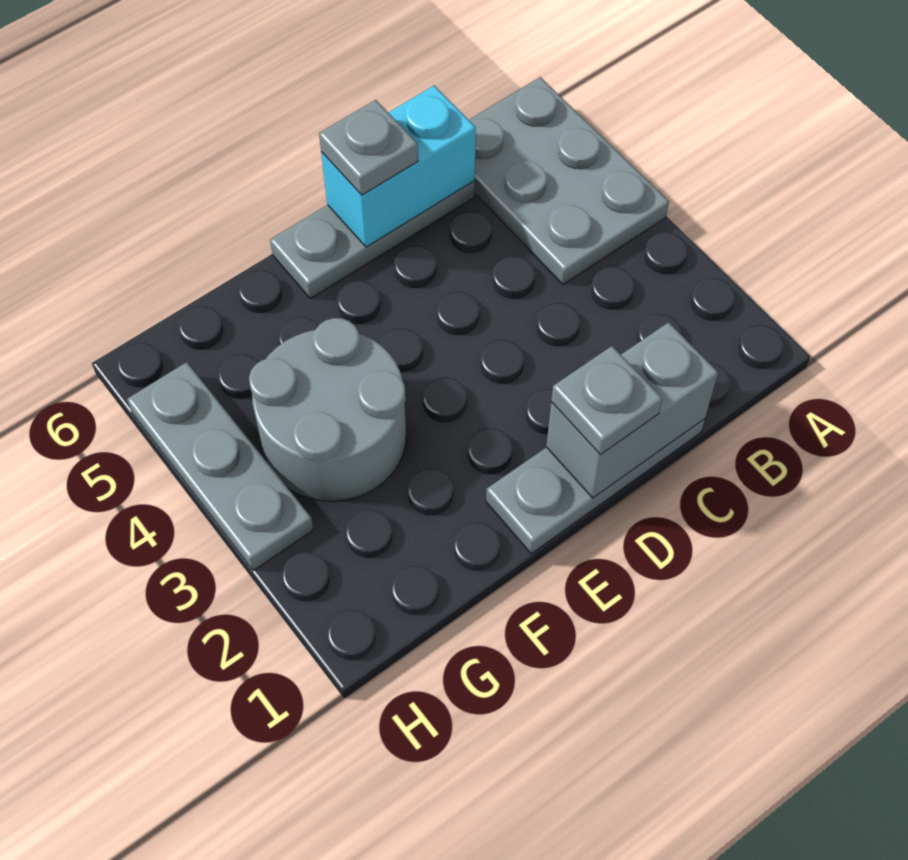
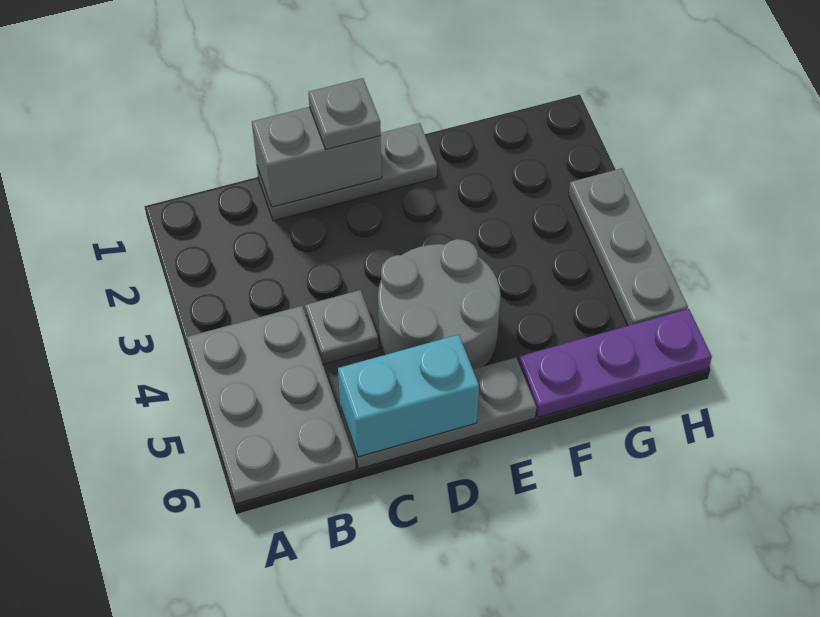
grey plate D6 level 3 -> grey plate C4 level 1
grey round brick F3:G4 level 1 -> grey round brick D4:E5 level 1
none -> purple plate F6:H6 level 1

